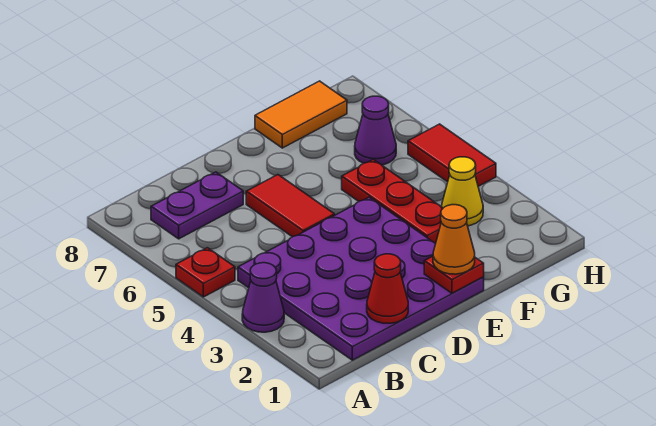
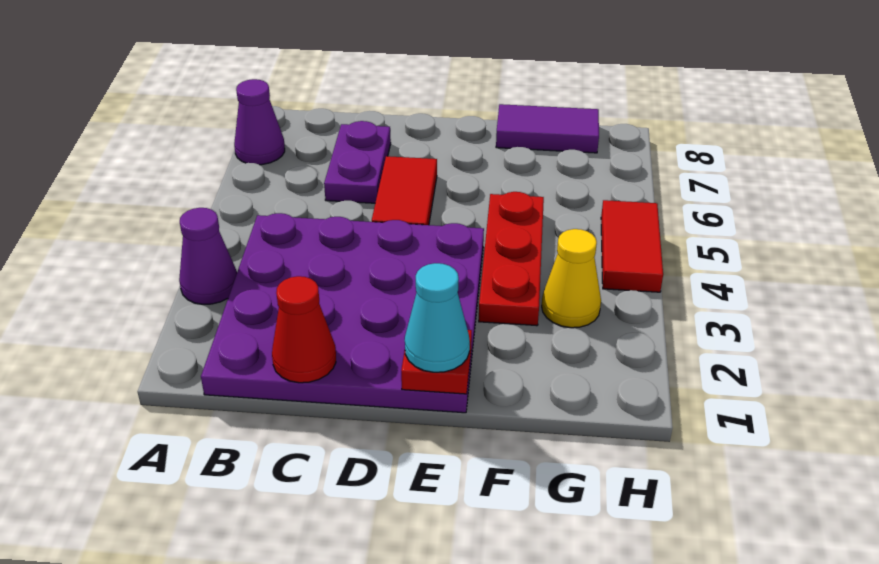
red plate A5 level 1 -> none
purple plate B7:C7 level 1 -> purple plate C6:C7 level 1
orange cone E1 level 3 -> cyan cone E1 level 3
orange tile F8:G8 level 1 -> purple tile F8:G8 level 1
purple cone G6 level 1 -> purple cone A7 level 1

